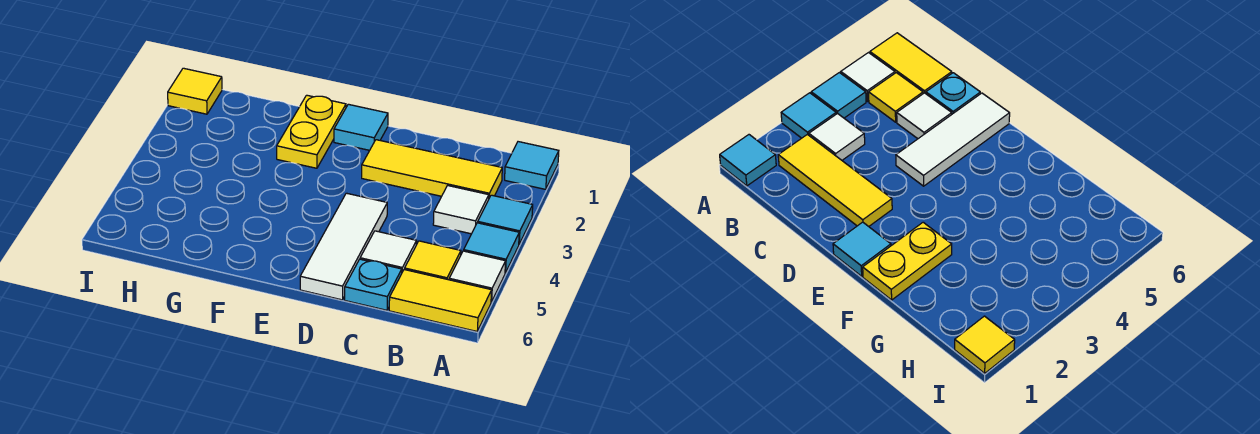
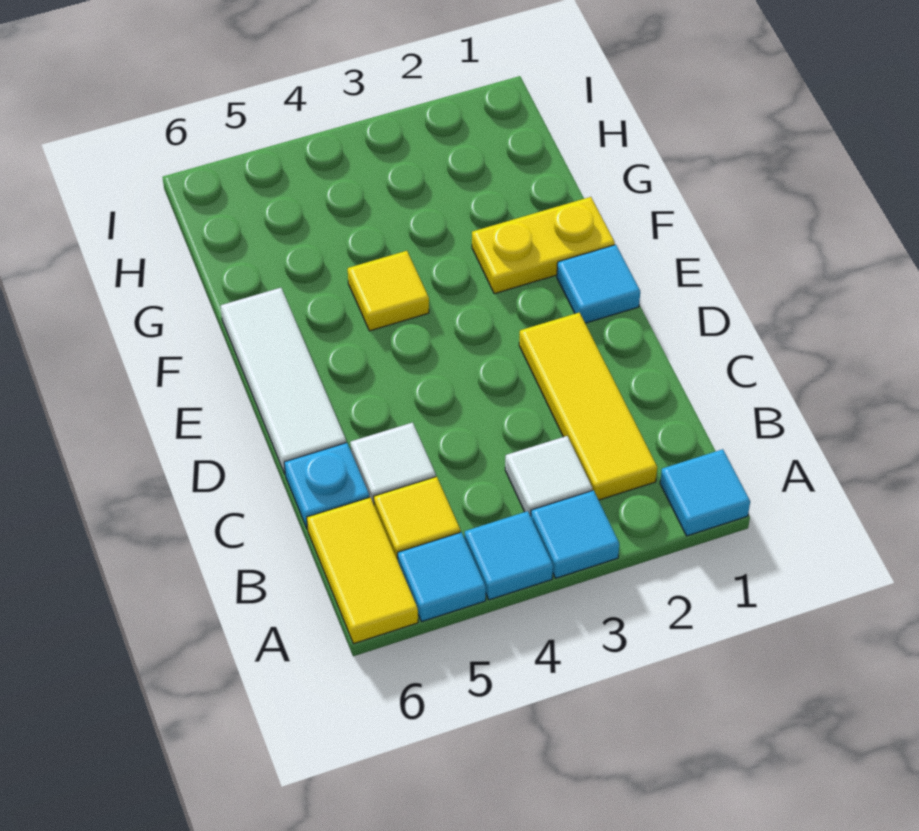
white tile A5 level 1 -> cyan tile A5 level 1
white tile D4:D6 level 1 -> white tile D6:F6 level 1
yellow tile I1 level 1 -> yellow tile F4 level 1

